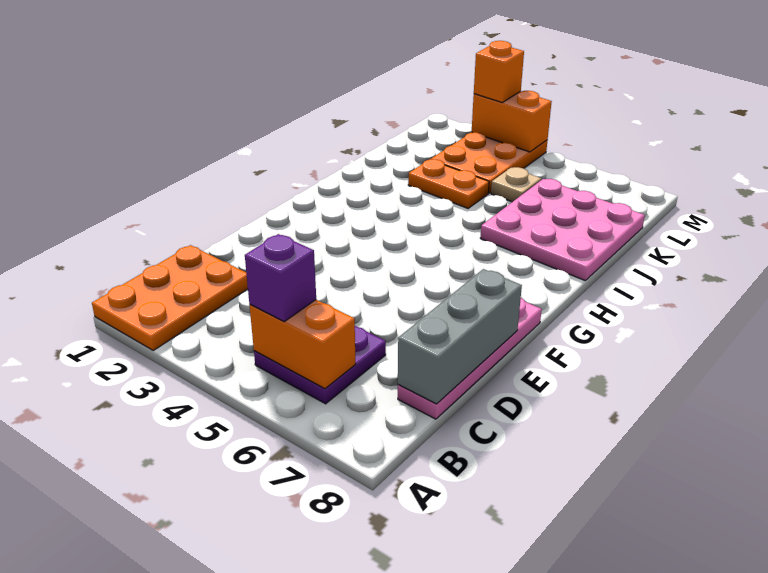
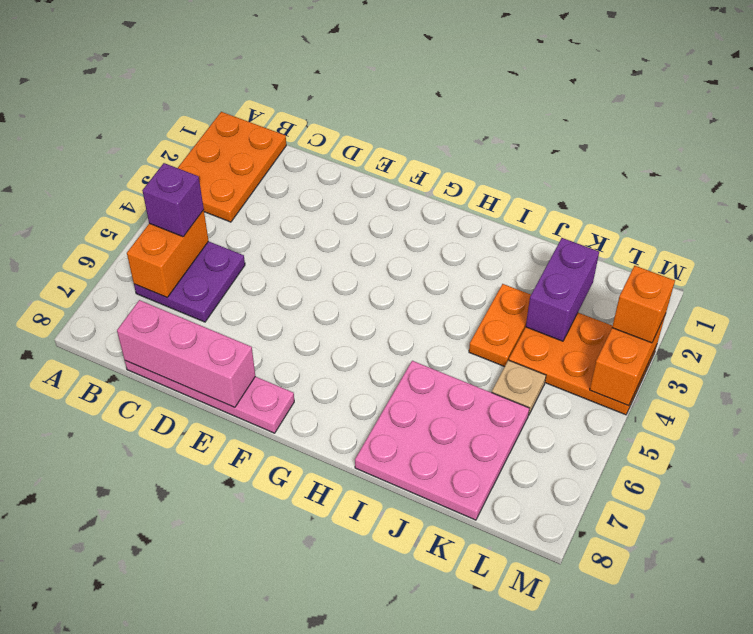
orange plate A1:C2 level 1 -> orange plate A1:B3 level 1
grey brick C8:E8 level 2 -> pink brick C8:E8 level 2
none -> purple brick K2:K3 level 2

